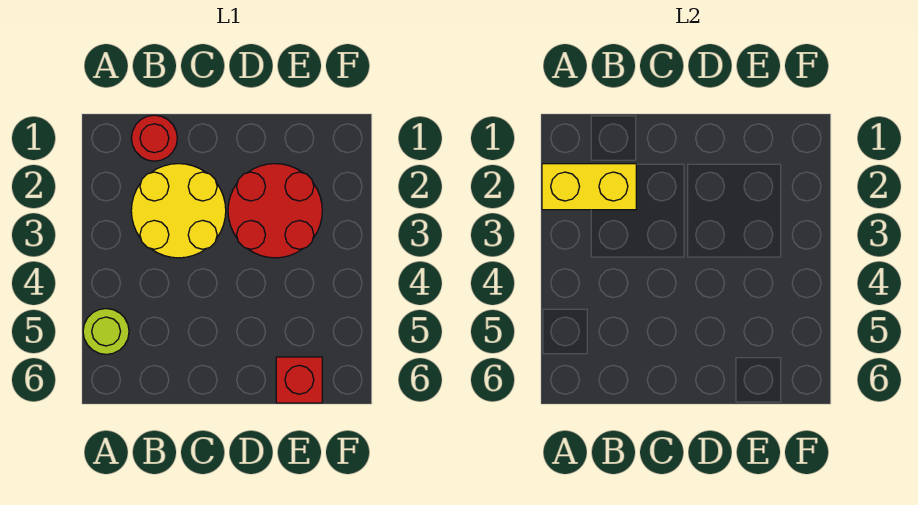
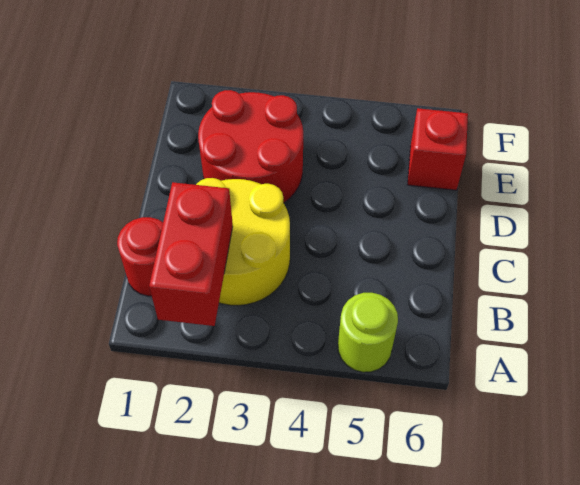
yellow brick A2:B2 level 2 -> red brick A2:B2 level 2

